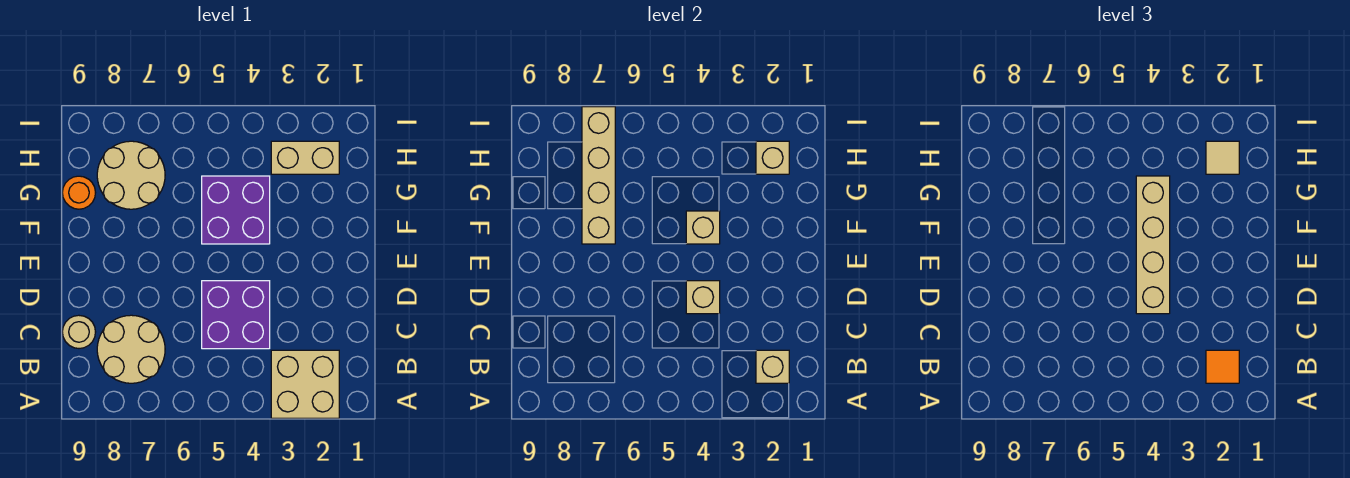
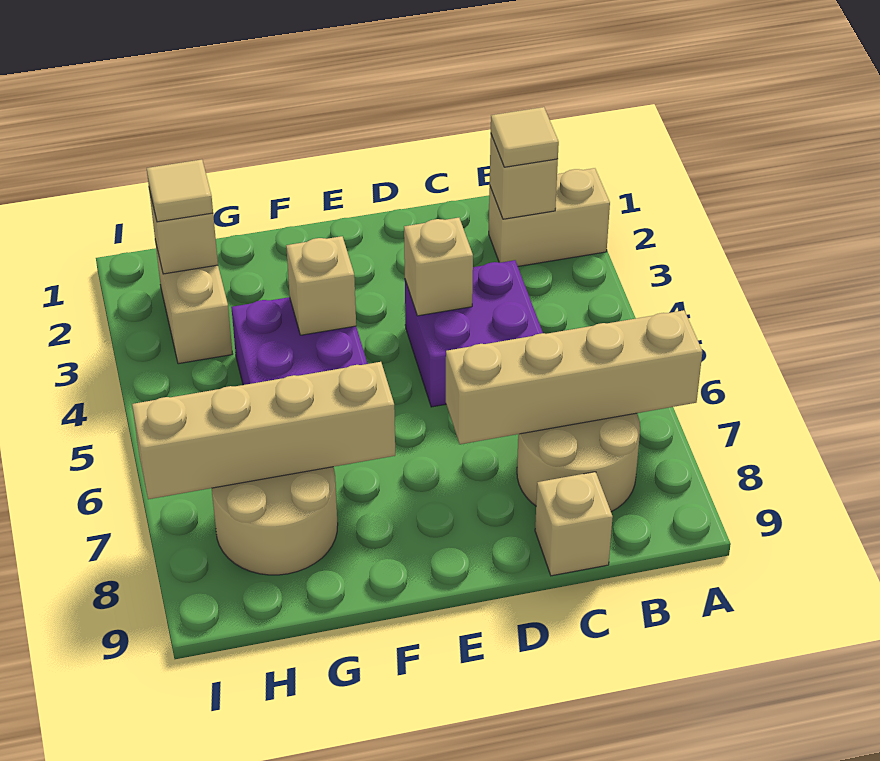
tan brick A2:B3 level 1 -> tan brick A2:B2 level 1
orange tile B2 level 3 -> tan tile B2 level 3
tan round brick C9 level 1 -> tan brick C9 level 1
tan brick D4:G4 level 3 -> tan brick A7:D7 level 2
orange round brick G9 level 1 -> none

